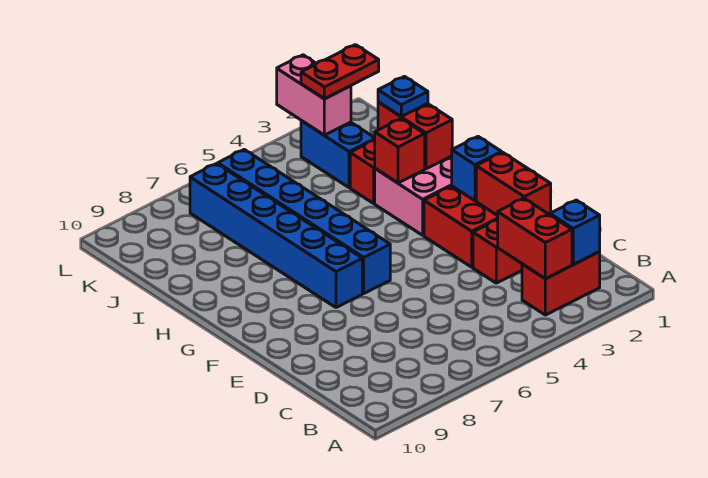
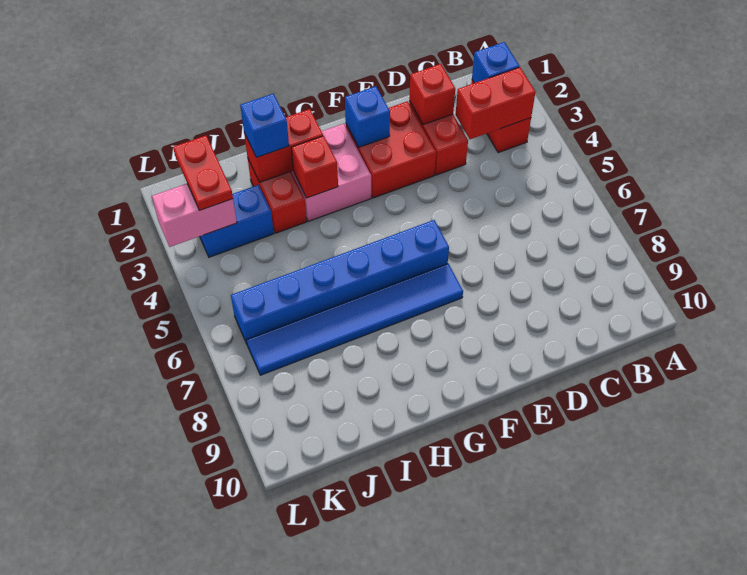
red brick D2:E2 level 2 -> red brick D2 level 2
blue brick F7:K7 level 1 -> blue tile F7:K7 level 1
blue plate I2 level 3 -> blue brick I2 level 3

